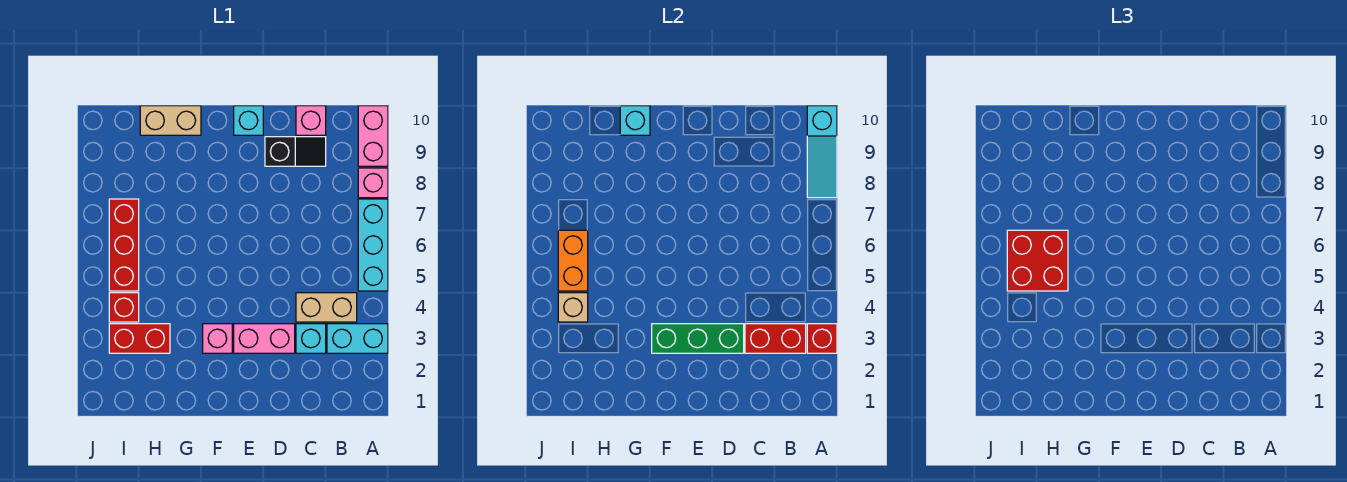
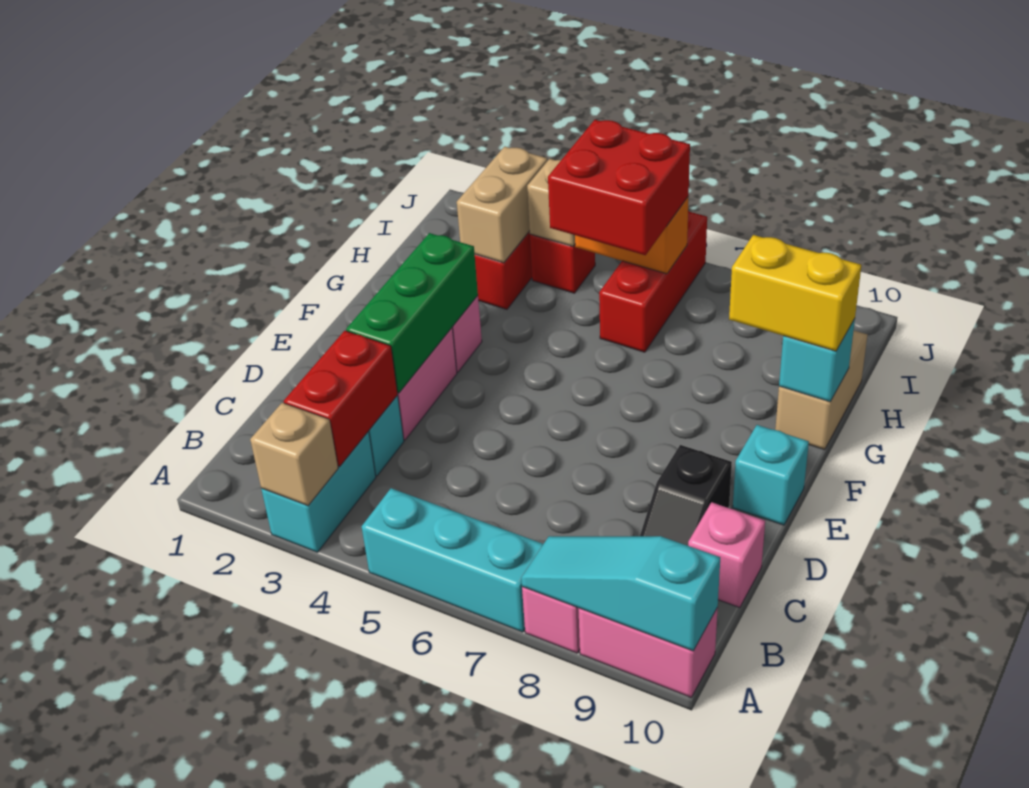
red brick A3 level 2 -> tan brick A3 level 2
tan brick B4:C4 level 1 -> tan brick H3:I3 level 2
none -> yellow brick G9:G10 level 3
red brick I5:I7 level 1 -> red brick H6:J6 level 1

